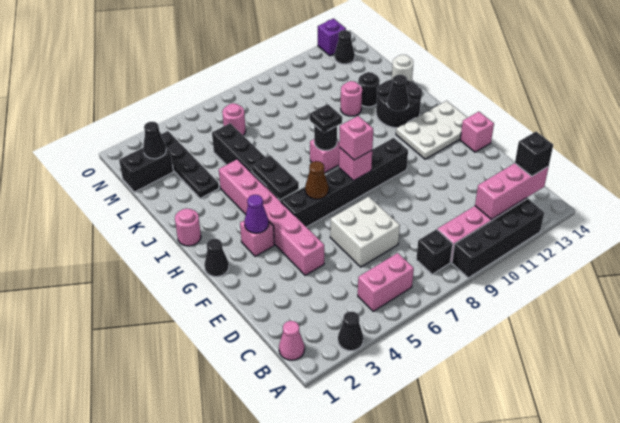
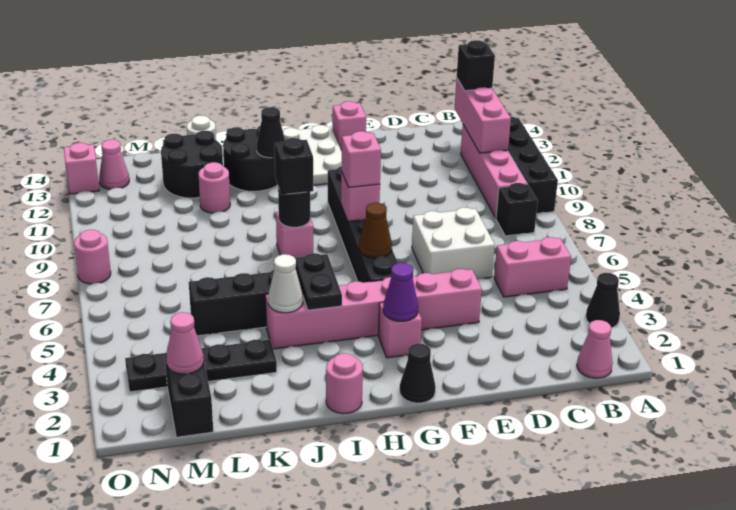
pink brick B5:B6 level 1 -> pink brick B5:C5 level 1
black plate H5:I5 level 2 -> black plate I4:I5 level 2
black plate I8 level 3 -> black brick I8 level 3
none -> white cone J4 level 2
black round brick K12 level 1 -> black round brick K12:L13 level 1
black cone M2 level 2 -> pink cone M2 level 2
pink round brick M6 level 1 -> pink round brick O8 level 1
black cone N13 level 1 -> pink cone N13 level 1
purple brick O13 level 1 -> pink brick O13 level 1

